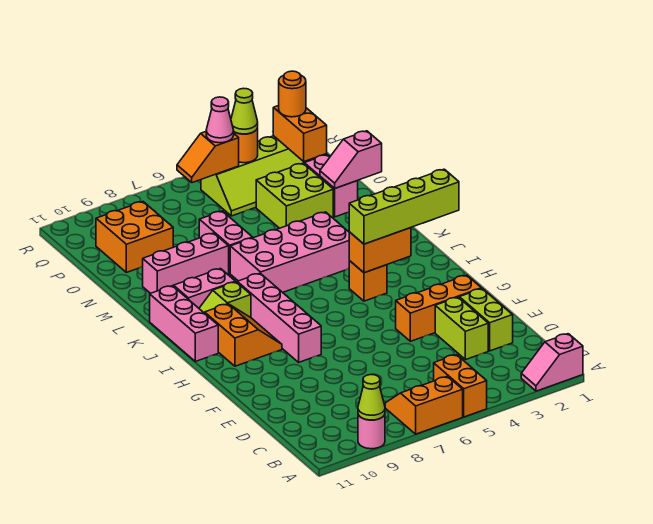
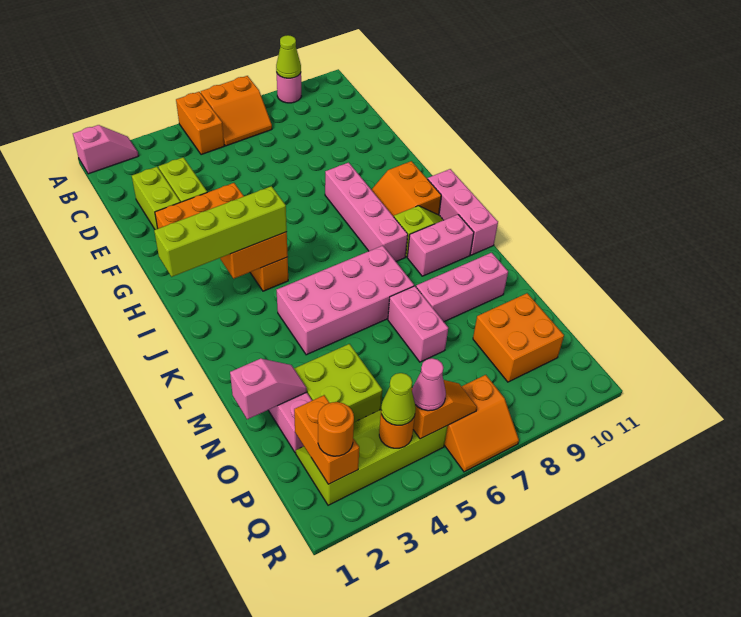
none -> orange slope Q6:R7 level 1 top Q

